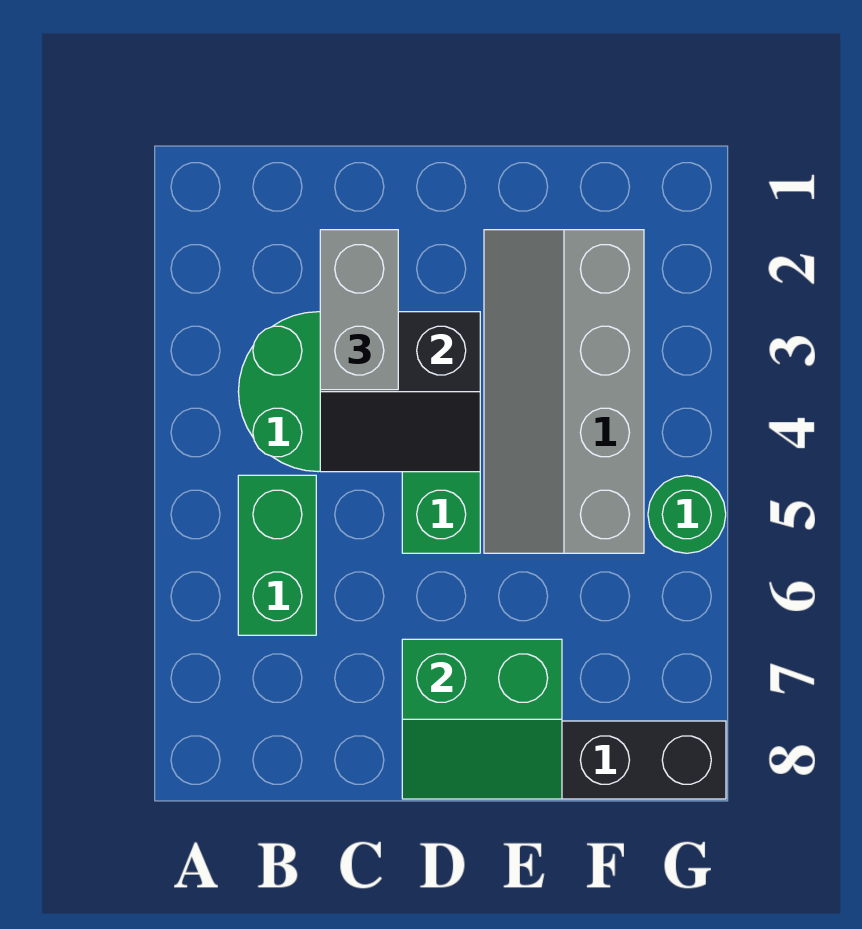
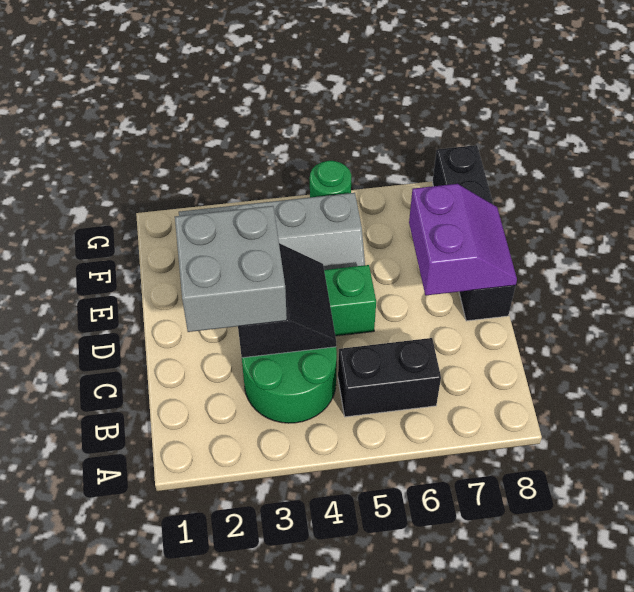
green brick B5:B6 level 1 -> black brick B5:B6 level 1
grey brick C2:C3 level 3 -> grey brick C2:D3 level 3
green slope D7:E8 level 2 top 7 -> purple slope D7:E8 level 2 top 7

